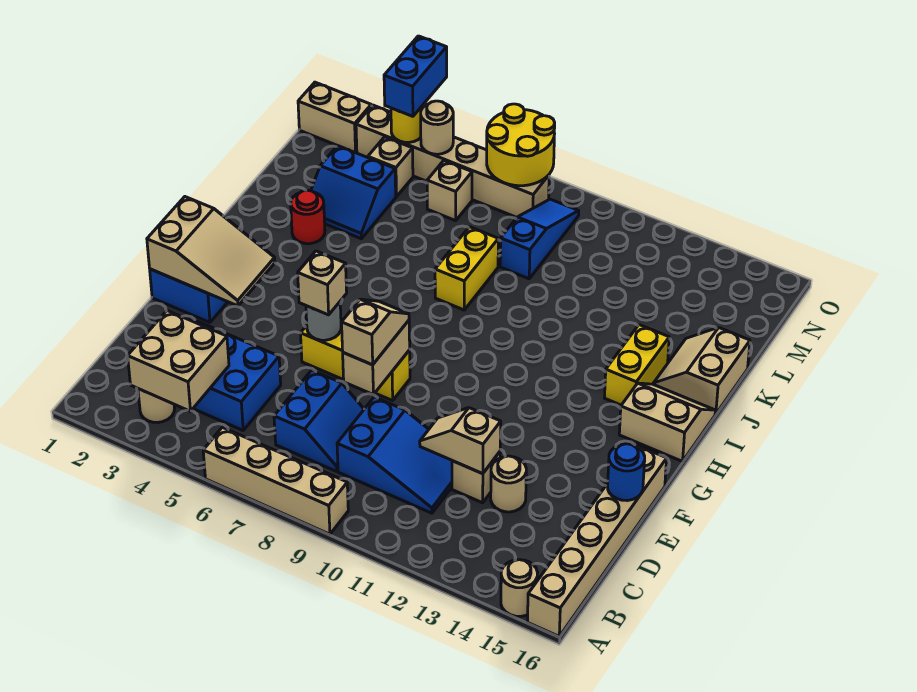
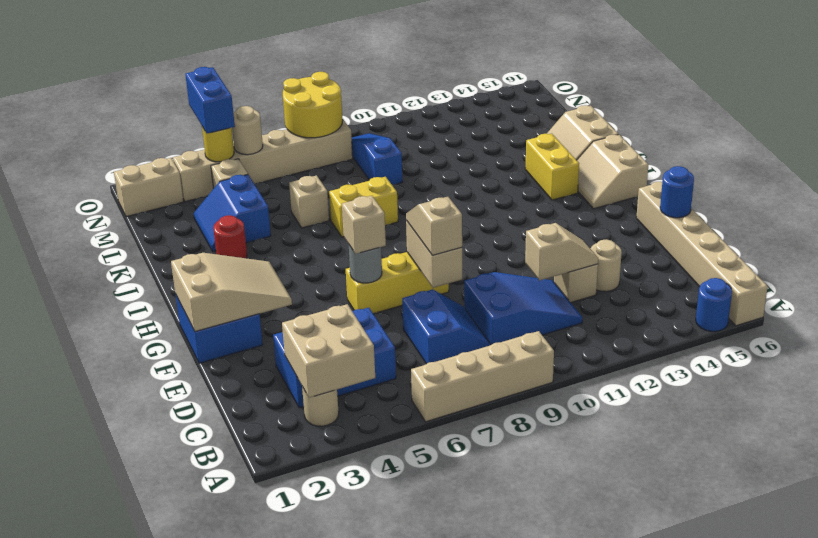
tan round brick A15 level 1 -> blue round brick A15 level 1
tan slope D11:D12 level 2 top 12 -> tan slope D11:D12 level 2 top 11
tan slope H15:I16 level 1 top H -> tan slope H15:I16 level 1 top 16
yellow brick J8:K8 level 1 -> yellow brick J7:J8 level 1
blue slope K3:L4 level 1 top L -> blue slope K3:L4 level 1 top 4
tan brick M6 level 1 -> tan brick K6 level 1

